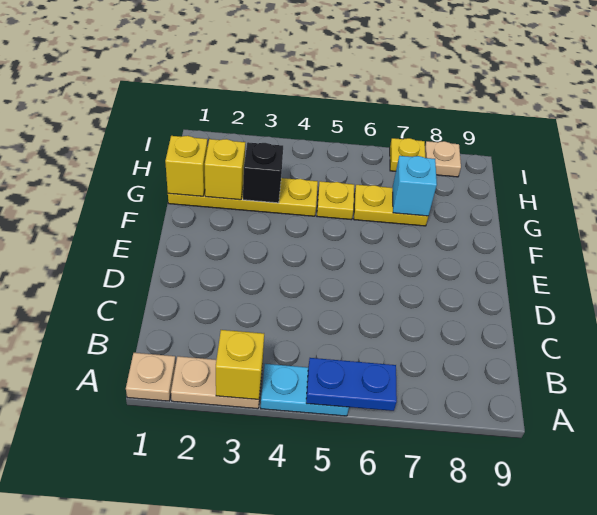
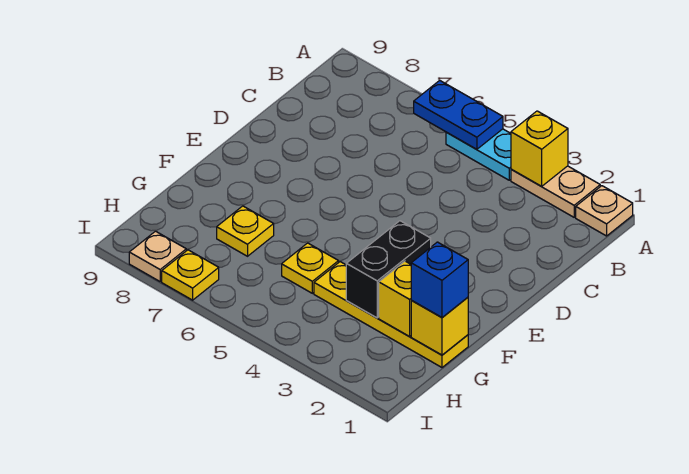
none -> blue brick G1 level 3
black brick G3 level 2 -> black brick F3:G3 level 2
yellow plate G6:G7 level 1 -> yellow plate G7 level 1
cyan brick G7 level 2 -> none

